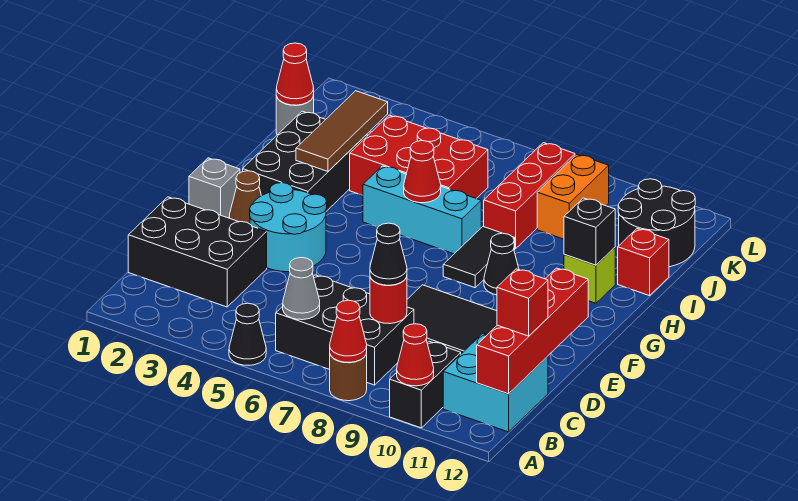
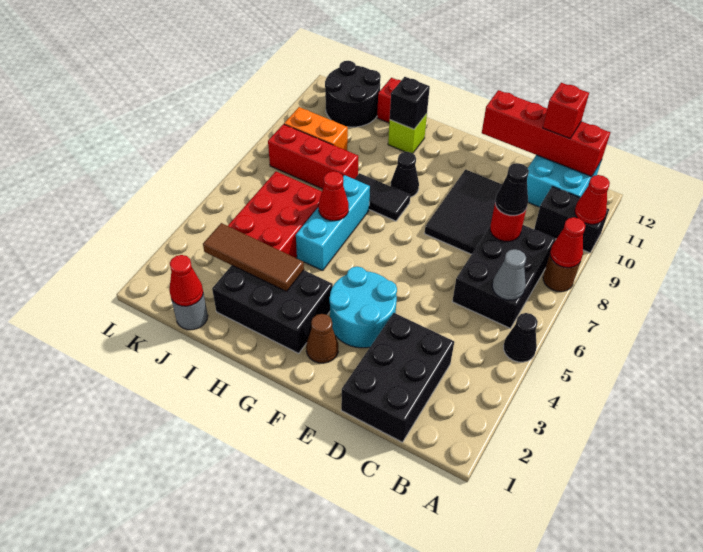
grey brick F1 level 1 -> none

